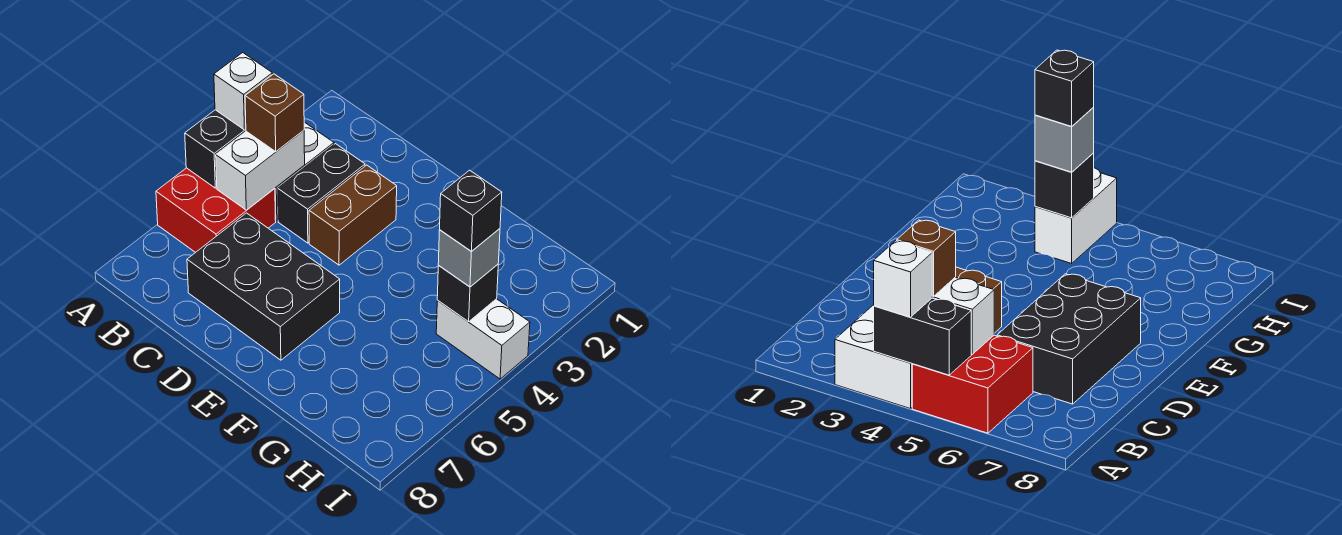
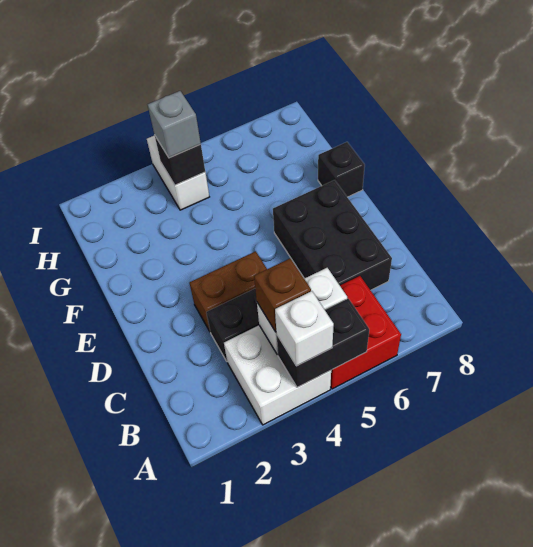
black brick H4 level 4 -> black brick F8 level 1

